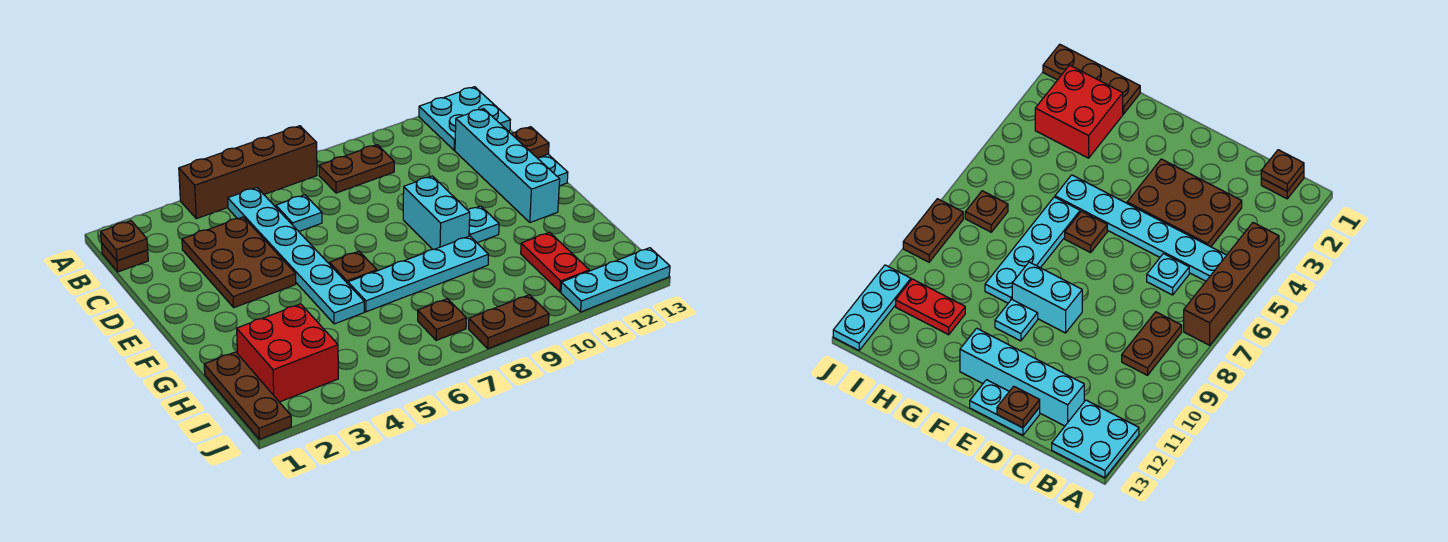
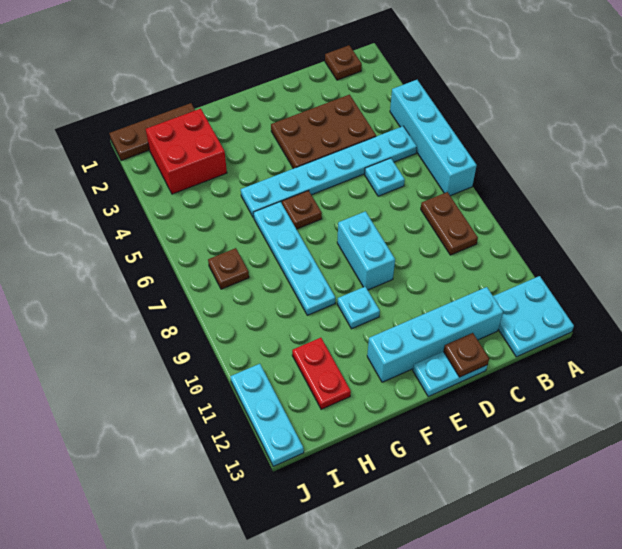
brown brick A4:A7 level 1 -> cyan brick A4:A7 level 1
brown plate B1 level 2 -> none
cyan brick E9:F9 level 1 -> cyan brick E8:E9 level 1
red plate H11:I11 level 1 -> red plate H11:H12 level 1
brown plate J8:J9 level 1 -> none

